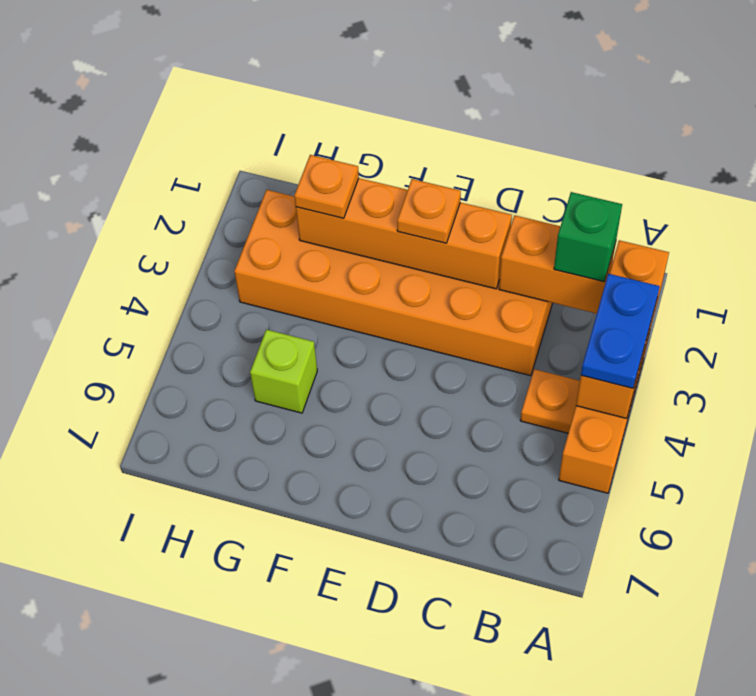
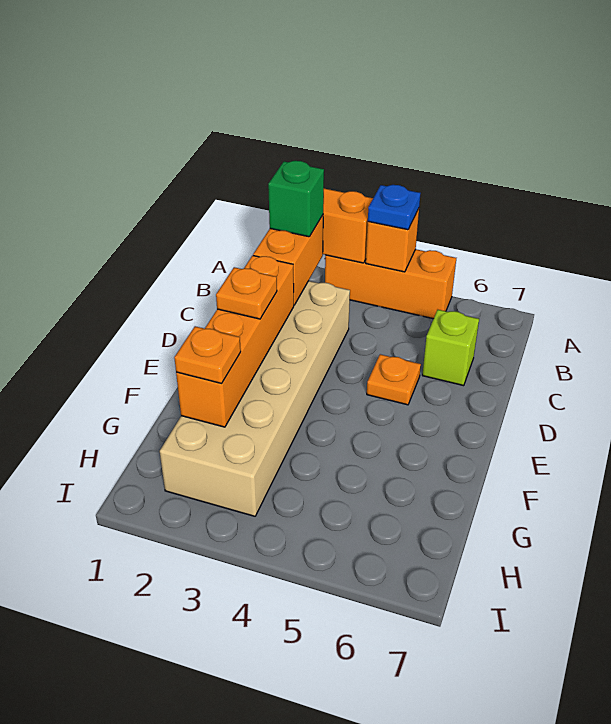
blue plate A3:A4 level 3 -> blue plate A4 level 3
orange plate B4 level 1 -> orange plate D5 level 1
orange brick C2:H3 level 1 -> tan brick C2:H3 level 1
lime brick G5 level 1 -> lime brick C6 level 1

